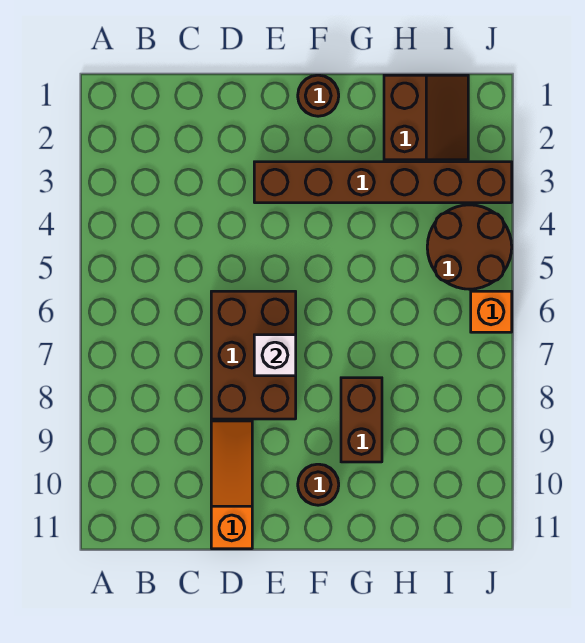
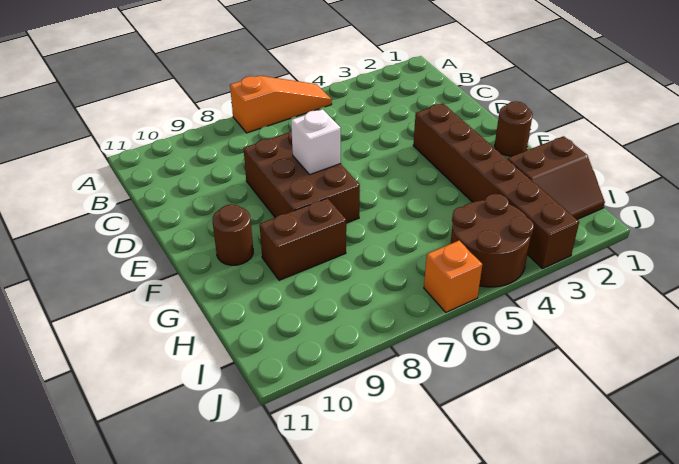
brown brick D6:E8 level 1 -> brown brick D7:F8 level 1
orange slope D9:D11 level 1 top 11 -> orange slope A5:A7 level 1 top 7

